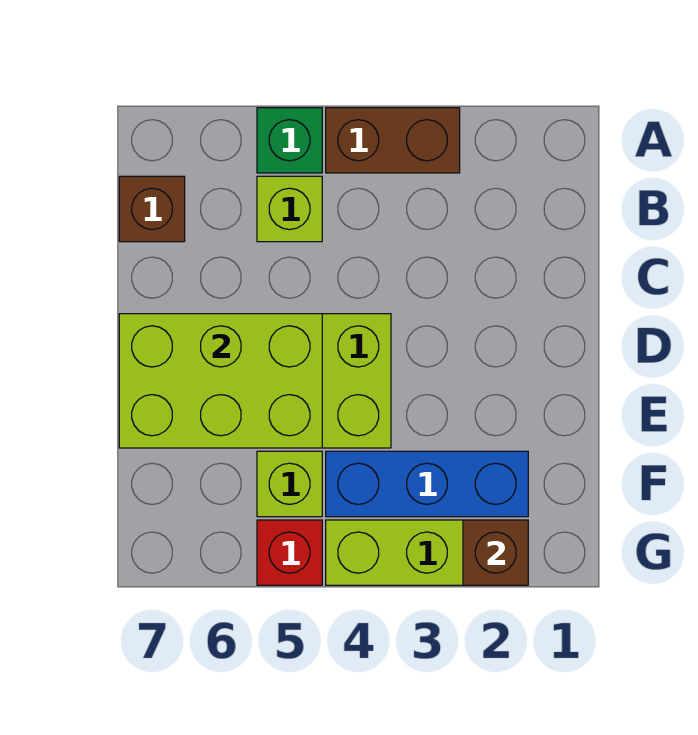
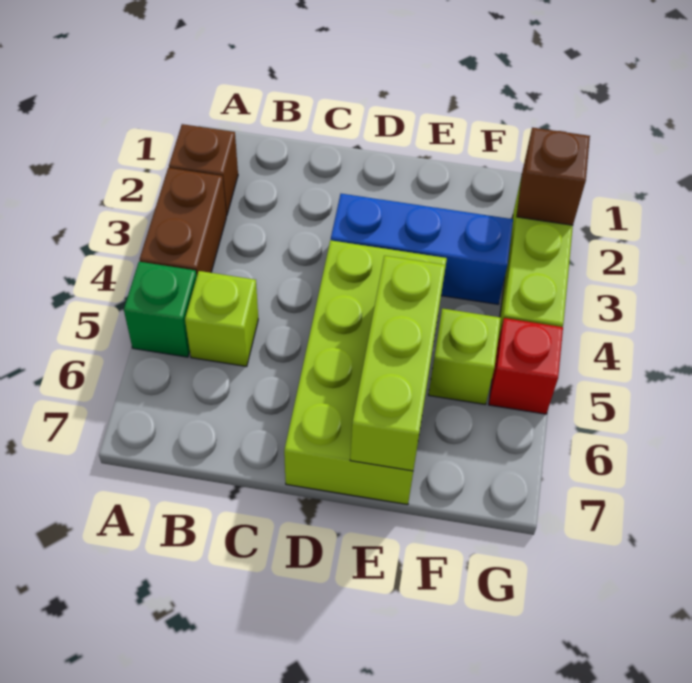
brown brick B7 level 1 -> brown brick A2 level 1
lime brick D5:E7 level 2 -> lime brick E5:E7 level 2
blue brick F2:F4 level 1 -> blue brick D3:F3 level 1

